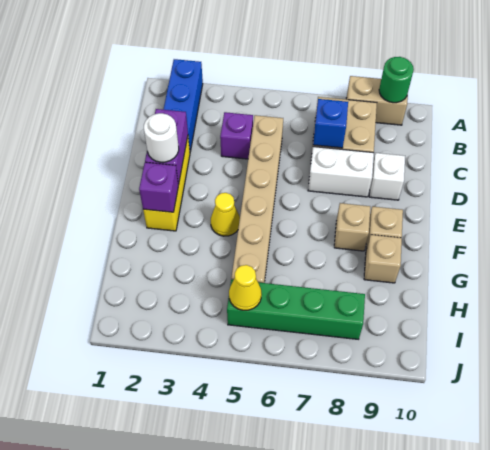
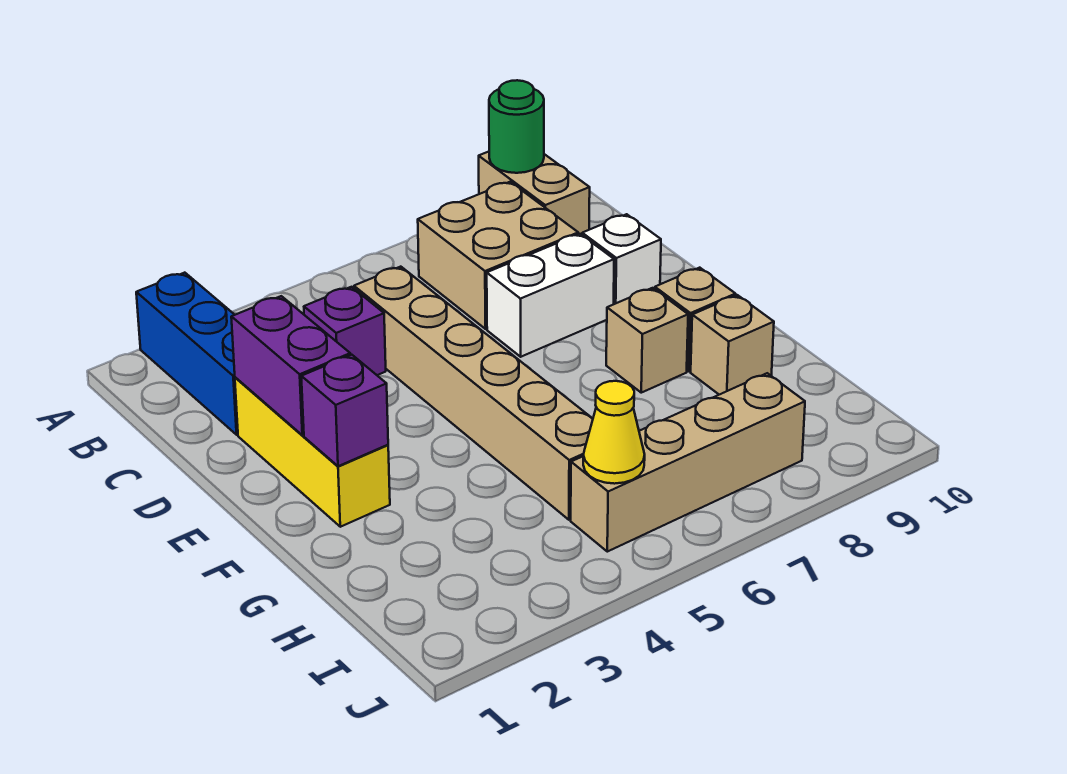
tan brick A8:A9 level 1 -> tan brick A9:B9 level 1
blue brick C7 level 2 -> none
white round brick E2 level 3 -> none
yellow cone F4 level 1 -> none
green brick I5:I8 level 1 -> tan brick I5:I8 level 1

